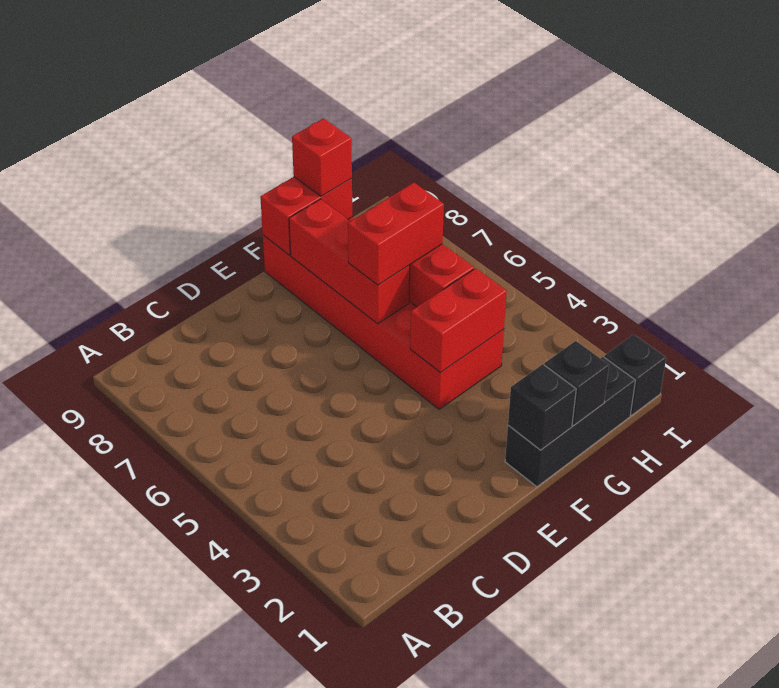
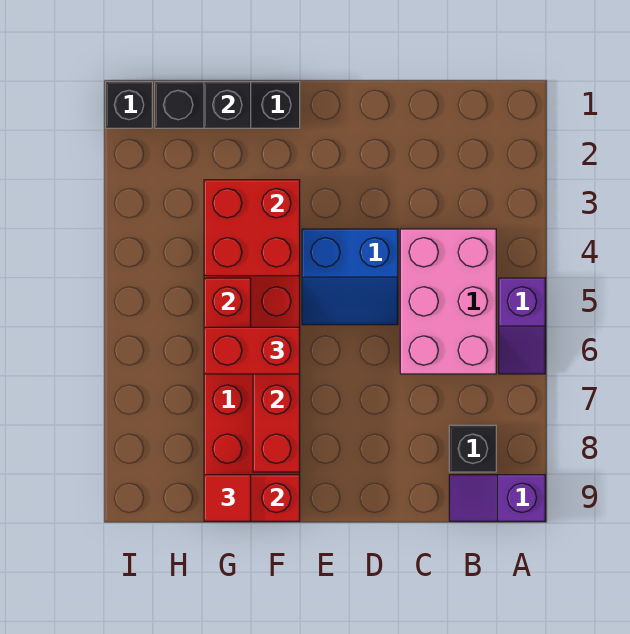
none -> purple slope A5:A6 level 1 top 5
none -> purple slope A9:B9 level 1 top A
none -> pink brick B4:C6 level 1
none -> blue slope D4:E5 level 1 top 4
black brick F1 level 2 -> black brick B8 level 1
red brick F4:G4 level 2 -> red brick F3:G4 level 2
red brick G9 level 3 -> red tile G9 level 3

